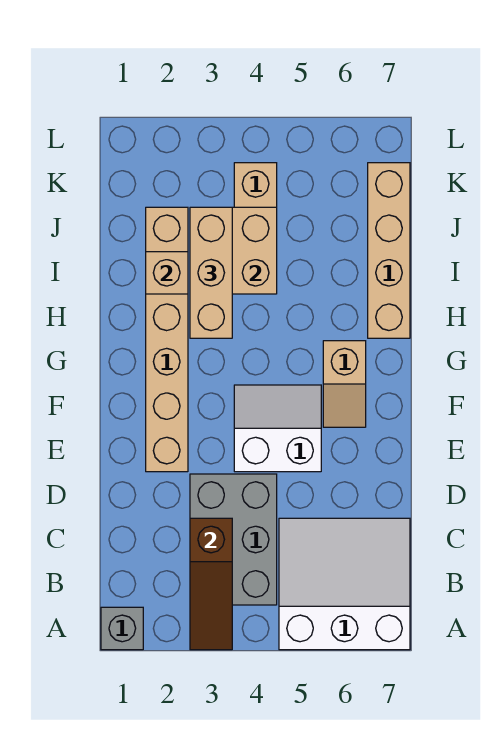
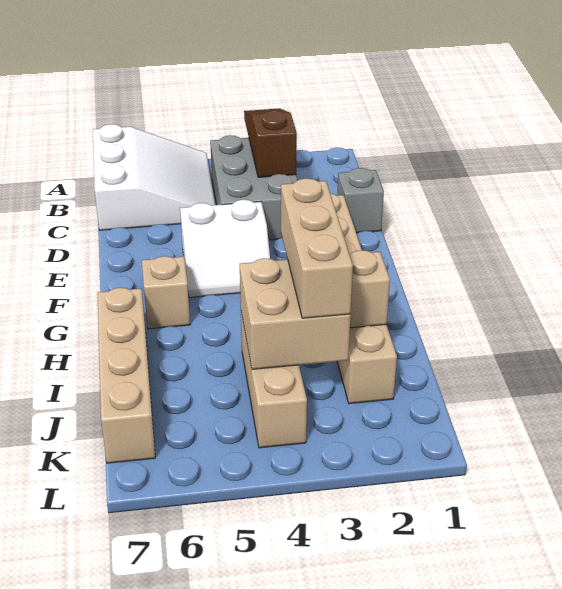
grey brick A1 level 1 -> grey brick D1 level 1
white slope A5:C7 level 1 top A -> white slope A5:C7 level 1 top 7

